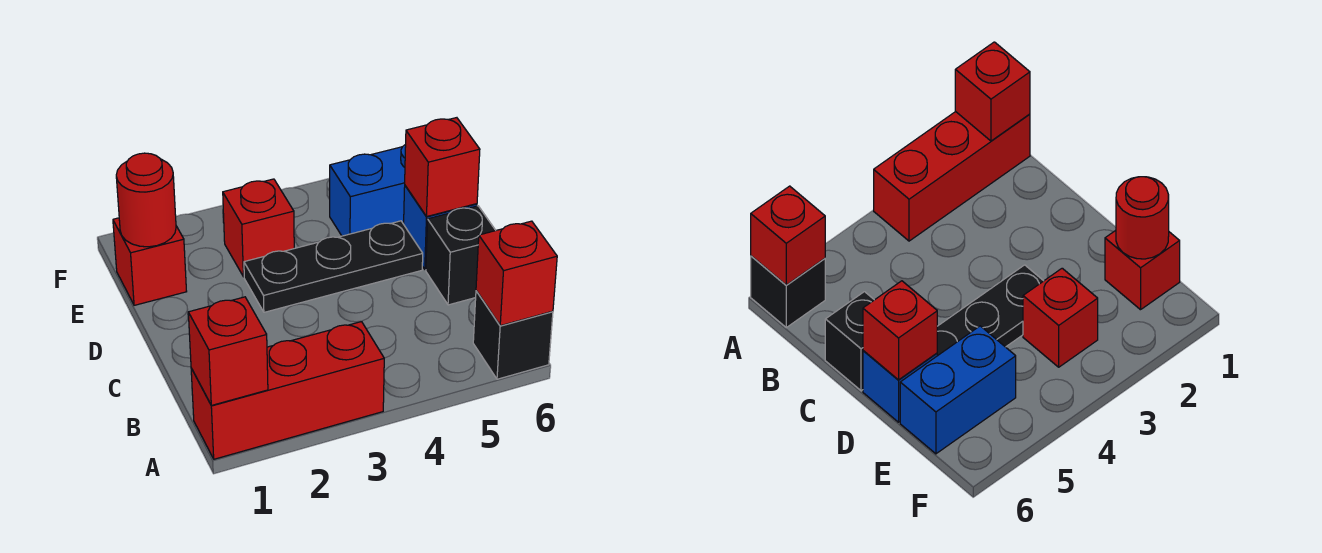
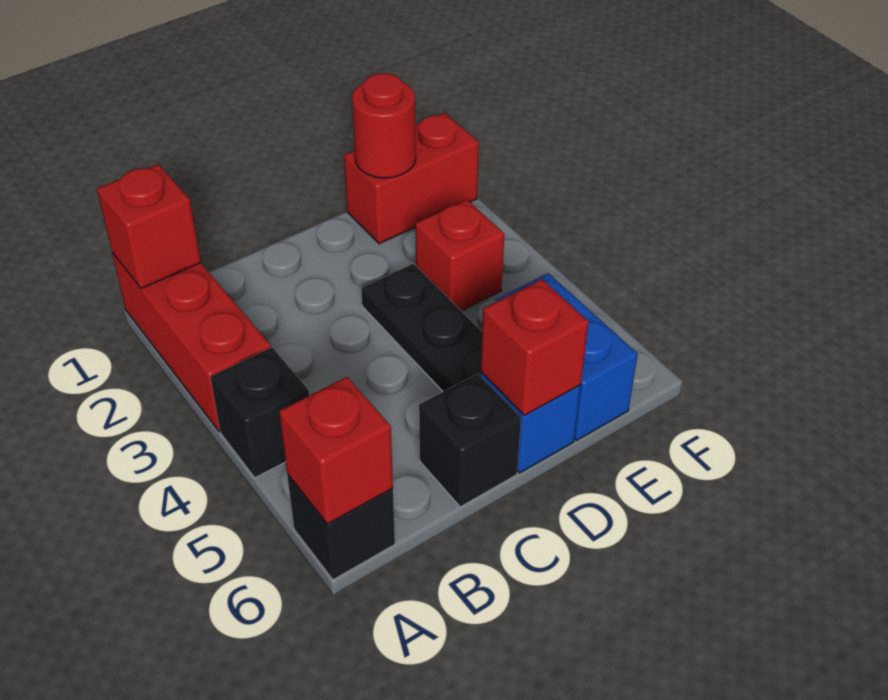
none -> black brick A4 level 1
red brick E1 level 1 -> red brick E1:F1 level 1

